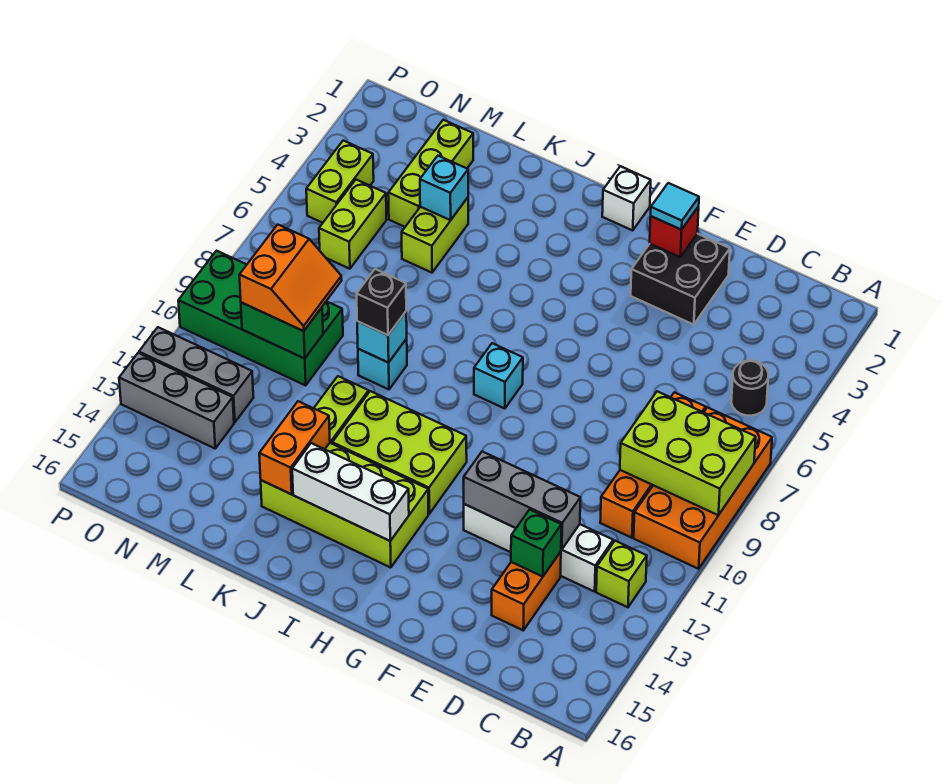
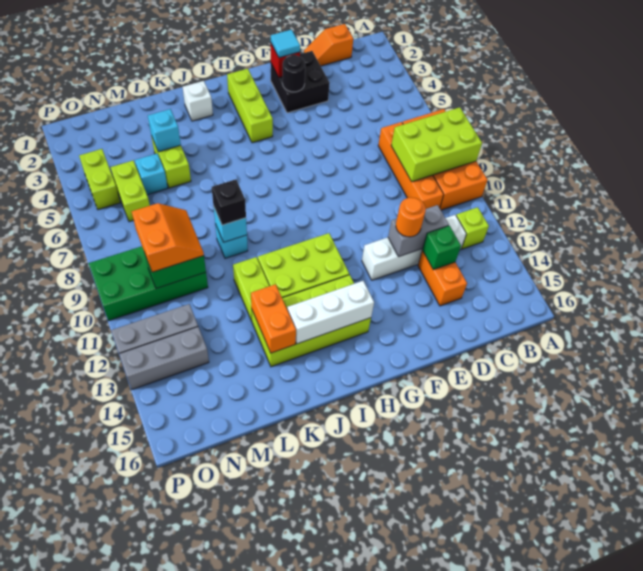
black round brick B5 level 1 -> black round brick F3 level 2
none -> orange slope C1:D1 level 1 top C
grey brick D12:F12 level 2 -> grey brick D12:E12 level 2
none -> orange round brick E12 level 3
white brick H1 level 1 -> white brick J2 level 1
cyan brick H8 level 1 -> cyan brick M5 level 1
lime brick M2:M4 level 1 -> lime brick H2:H4 level 1

